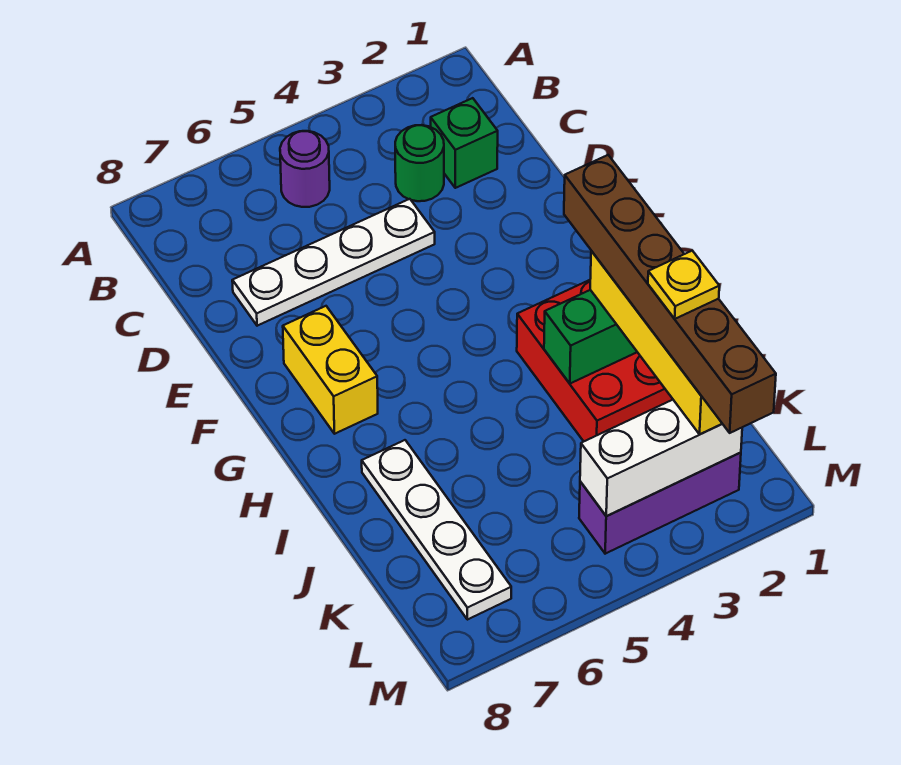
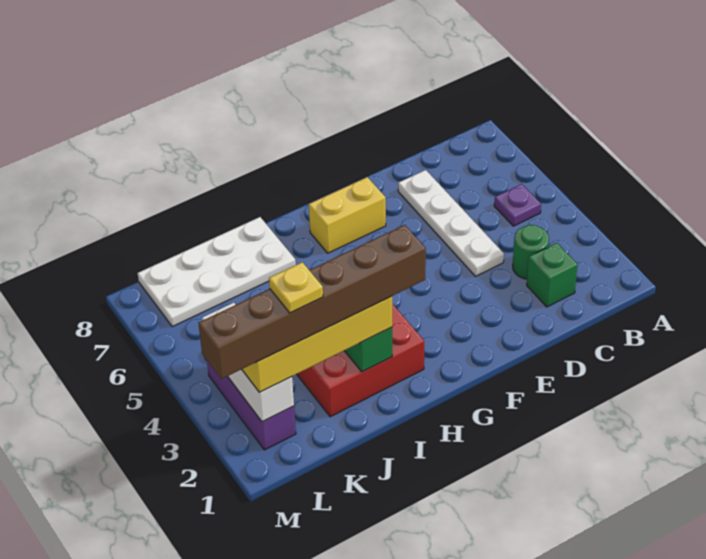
purple round brick B5 level 1 -> purple plate B5 level 1
white plate I7:L7 level 1 -> white plate I7:L8 level 1

